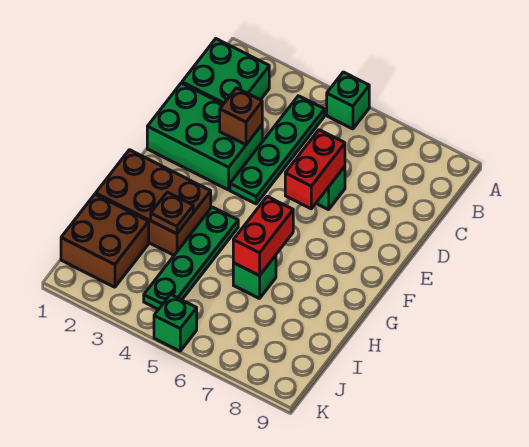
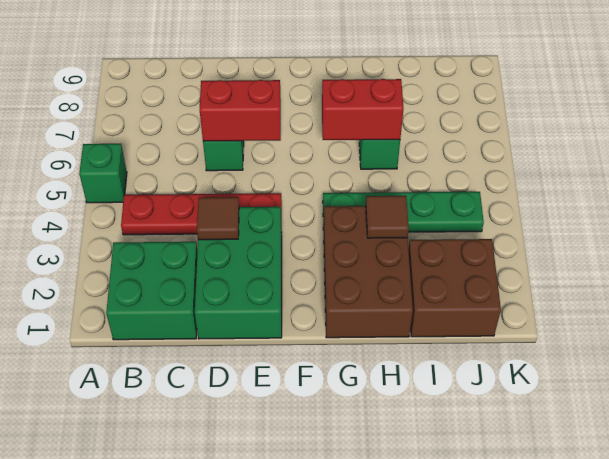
green plate B4:E4 level 1 -> red plate B4:E4 level 1
brown brick D3 level 2 -> brown tile D3 level 2
brown plate H3 level 2 -> brown tile H3 level 2
green brick K5 level 1 -> none

